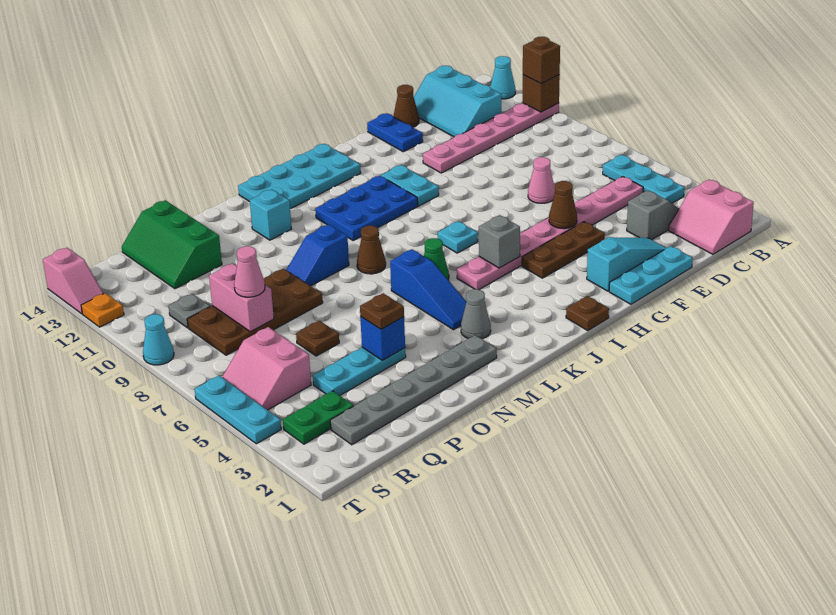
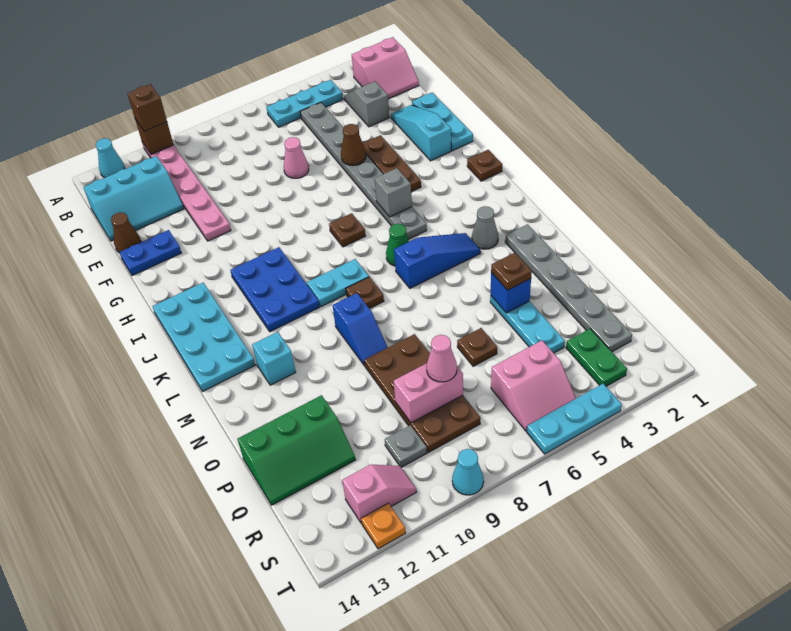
pink plate C5:J5 level 1 -> grey plate C5:J5 level 1
cyan plate H10:H11 level 1 -> cyan plate K8:K9 level 1
cyan plate I7 level 1 -> brown plate I7 level 1
brown cone L8 level 1 -> brown plate L8 level 1
pink slope T13:T14 level 1 top 14 -> pink slope S11:S12 level 1 top 12

